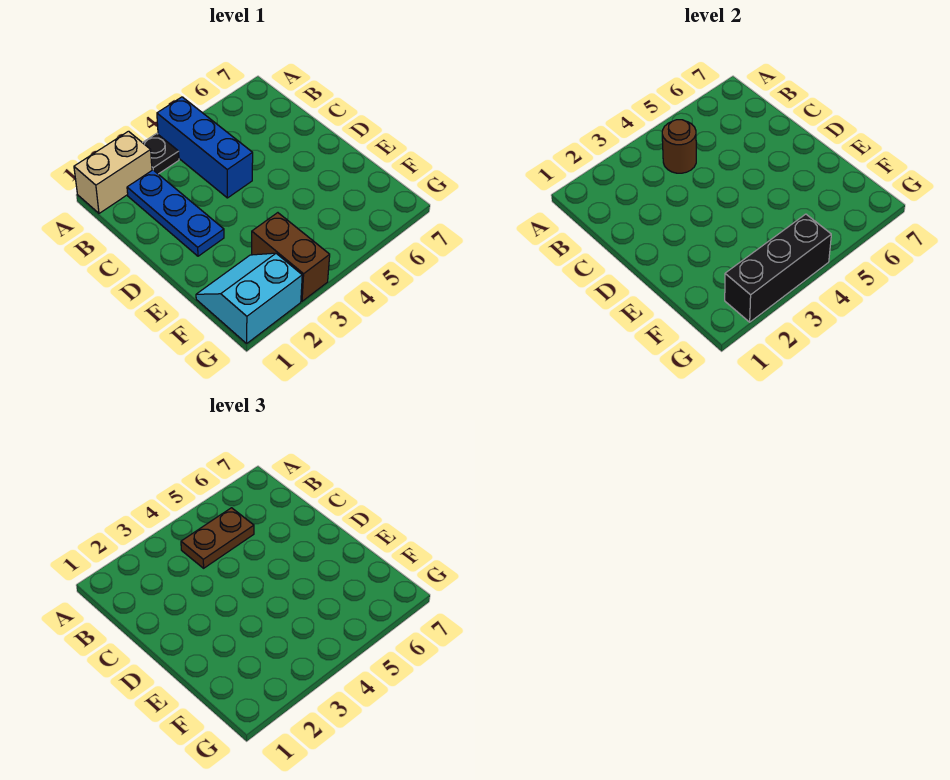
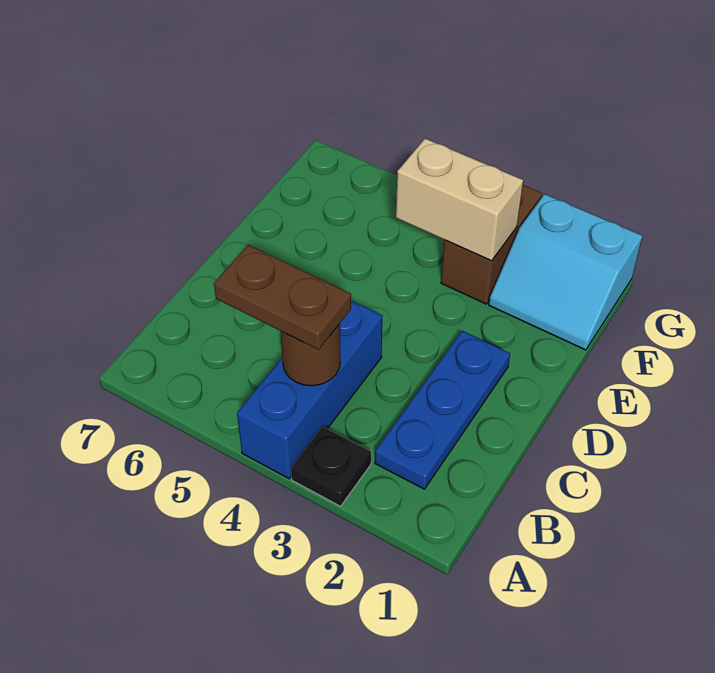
tan brick A1:A2 level 1 -> tan brick F3:F4 level 2
black brick G2:G4 level 2 -> none

